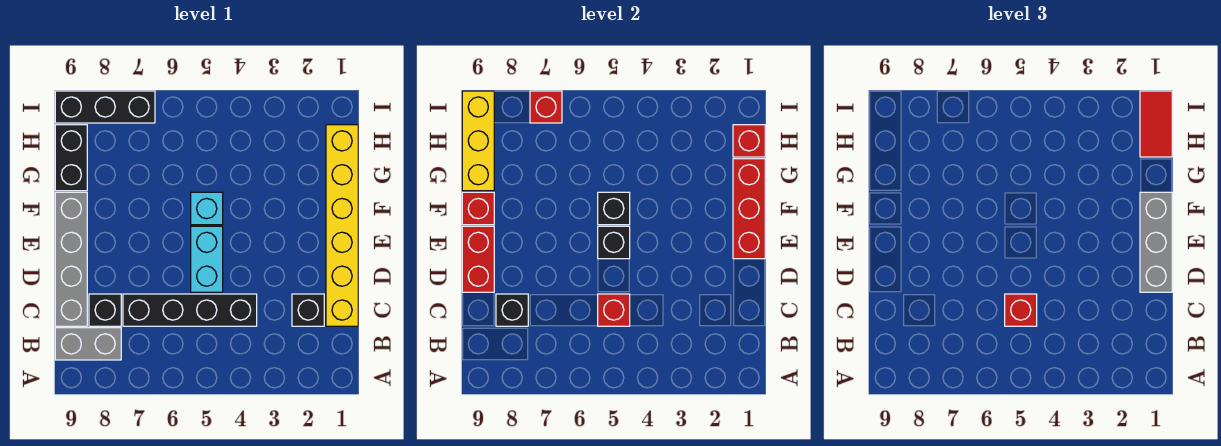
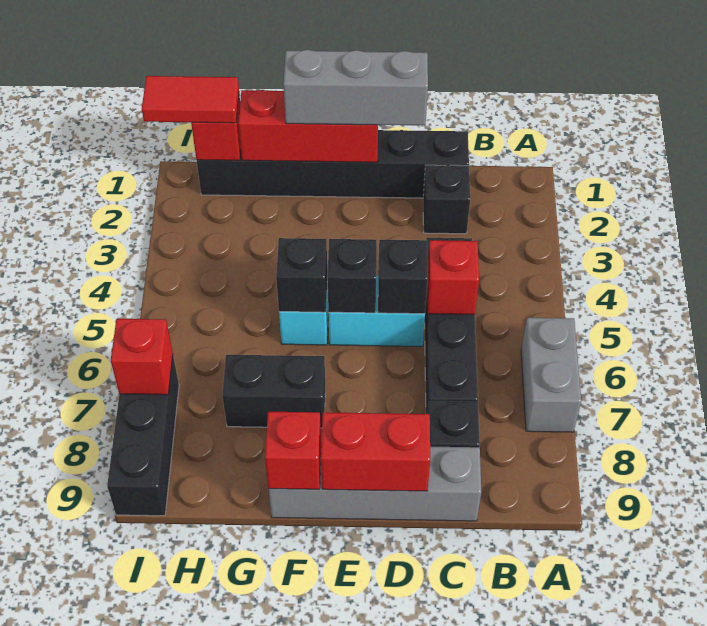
grey brick B8:B9 level 1 -> grey brick A6:A7 level 1
yellow brick C1:H1 level 1 -> black brick C1:H1 level 1
red brick C5 level 3 -> none
black brick C8 level 2 -> black brick D5 level 2
black brick G9:H9 level 1 -> black brick F7:G7 level 1
yellow brick G9:I9 level 2 -> none

